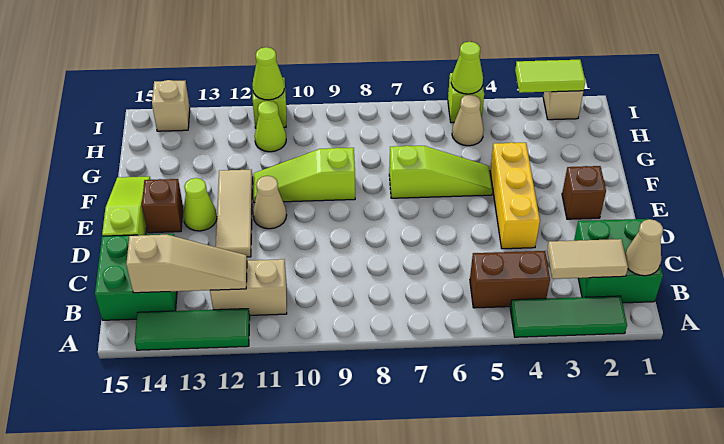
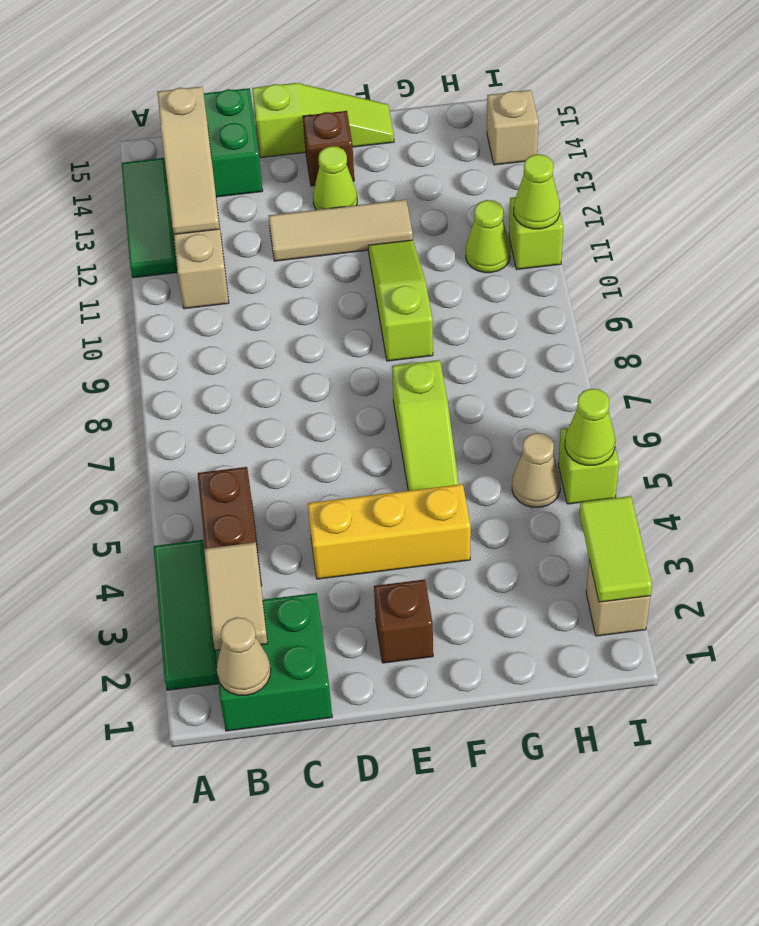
tan cone E11 level 1 -> none

